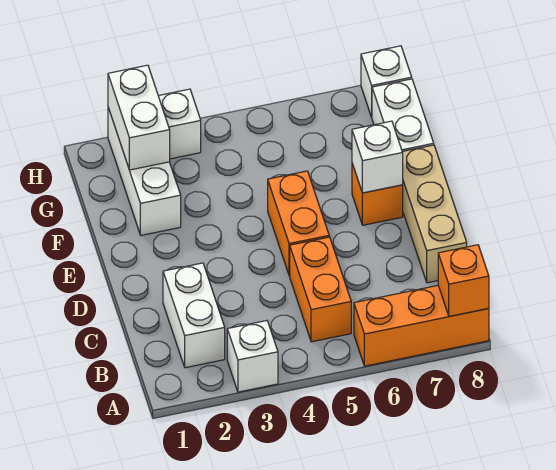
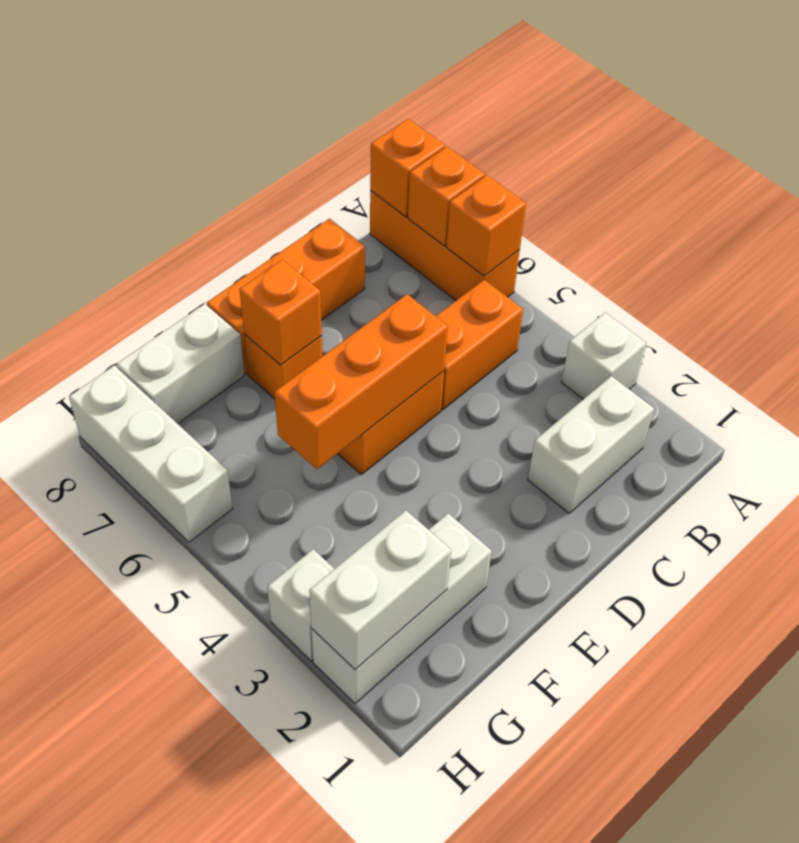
none -> orange brick A6 level 2
none -> orange brick A7 level 2
tan brick C8:E8 level 1 -> orange brick C8:E8 level 1
none -> orange brick D5:F5 level 2
white brick E7 level 2 -> orange brick E7 level 2
white brick H8 level 1 -> white brick H6:H8 level 1

